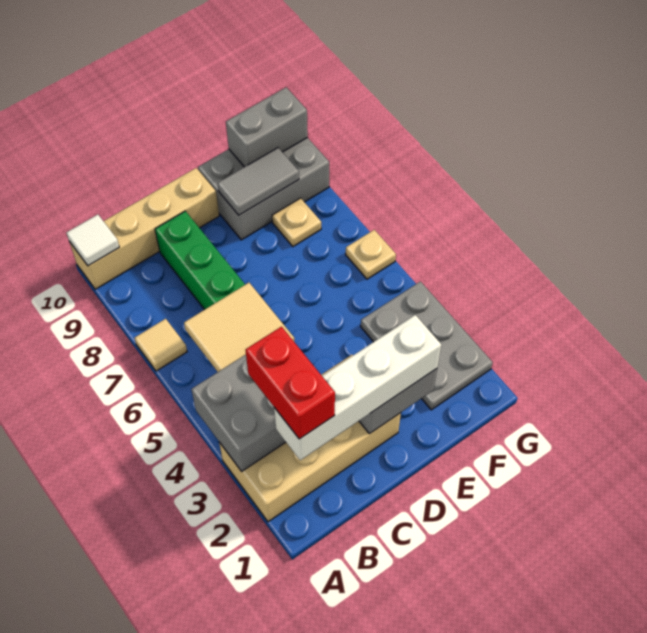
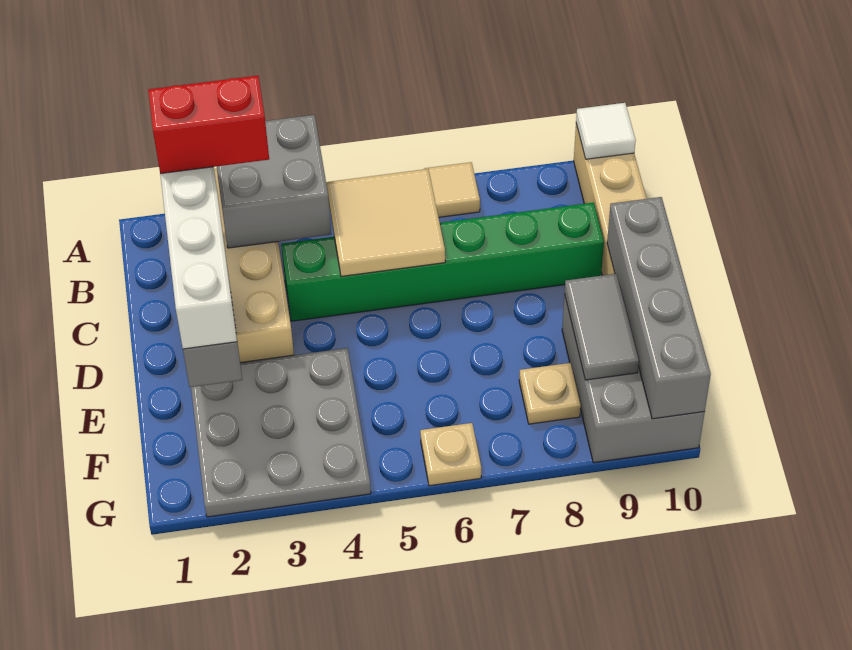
grey plate F2:G4 level 1 -> grey plate E2:G4 level 1
grey brick F10:G10 level 2 -> grey brick D10:G10 level 2

